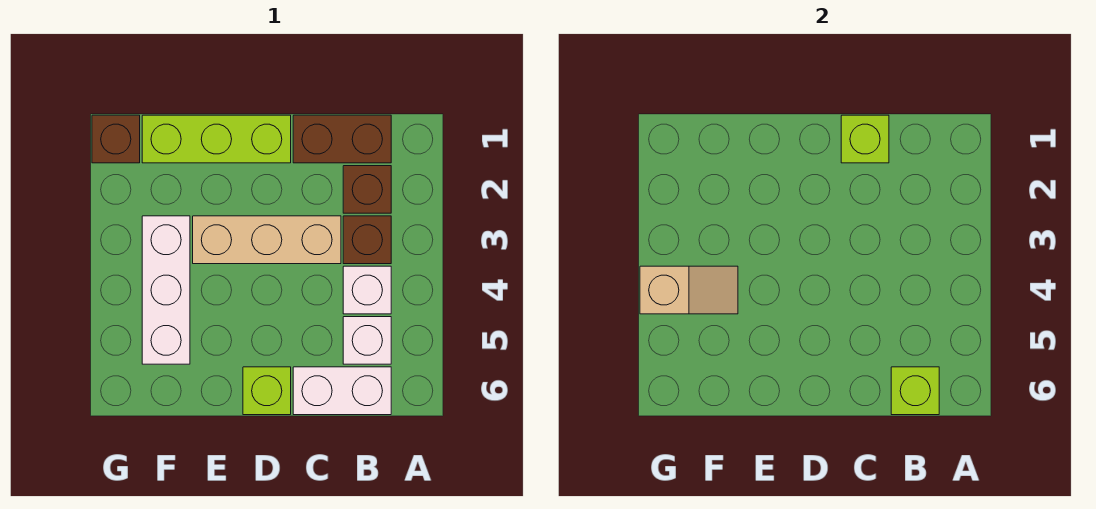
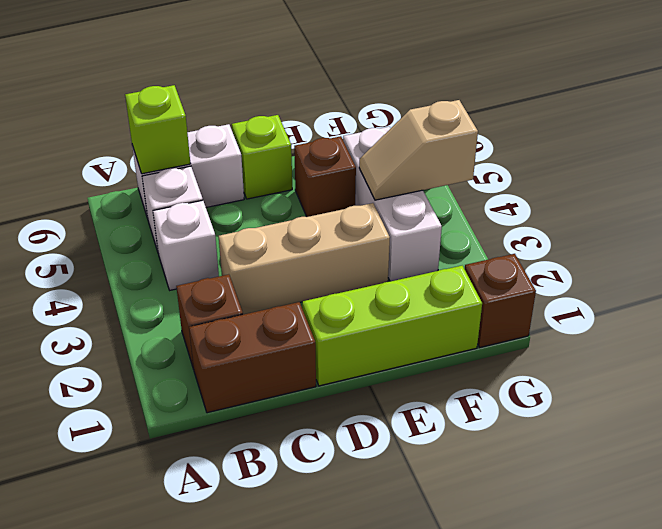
brown brick B3 level 1 -> brown brick E5 level 1
lime brick C1 level 2 -> none

